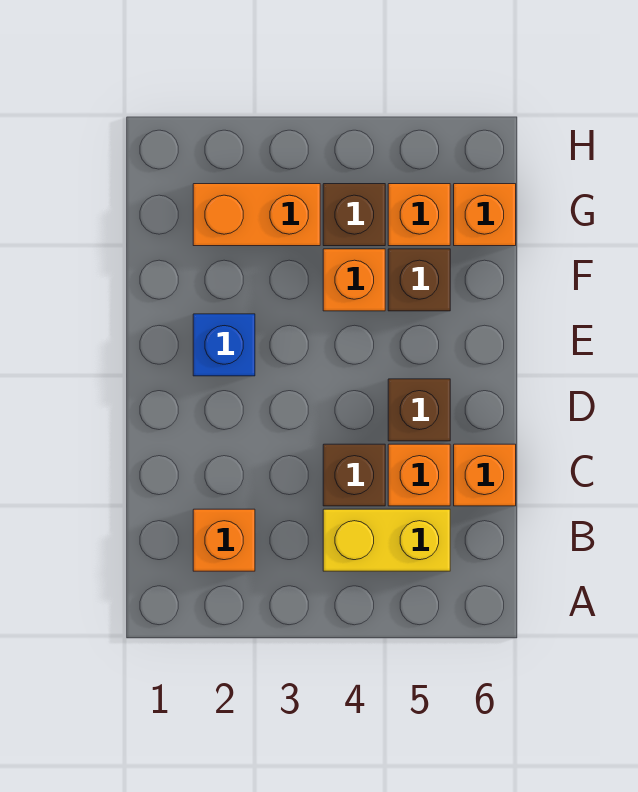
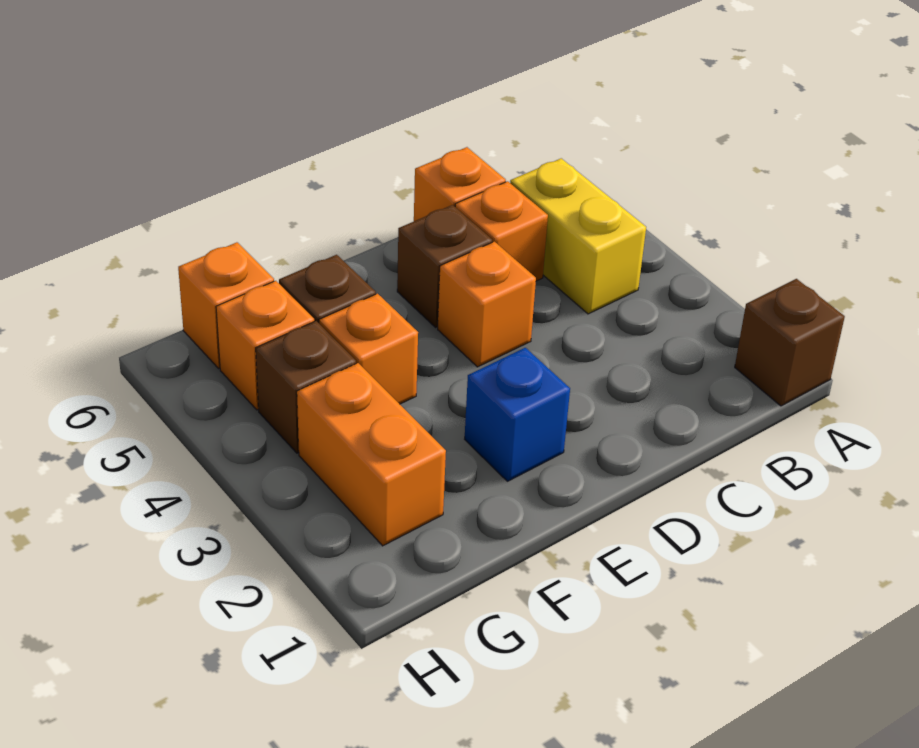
orange brick B2 level 1 -> orange brick D4 level 1
brown brick C4 level 1 -> brown brick A1 level 1

